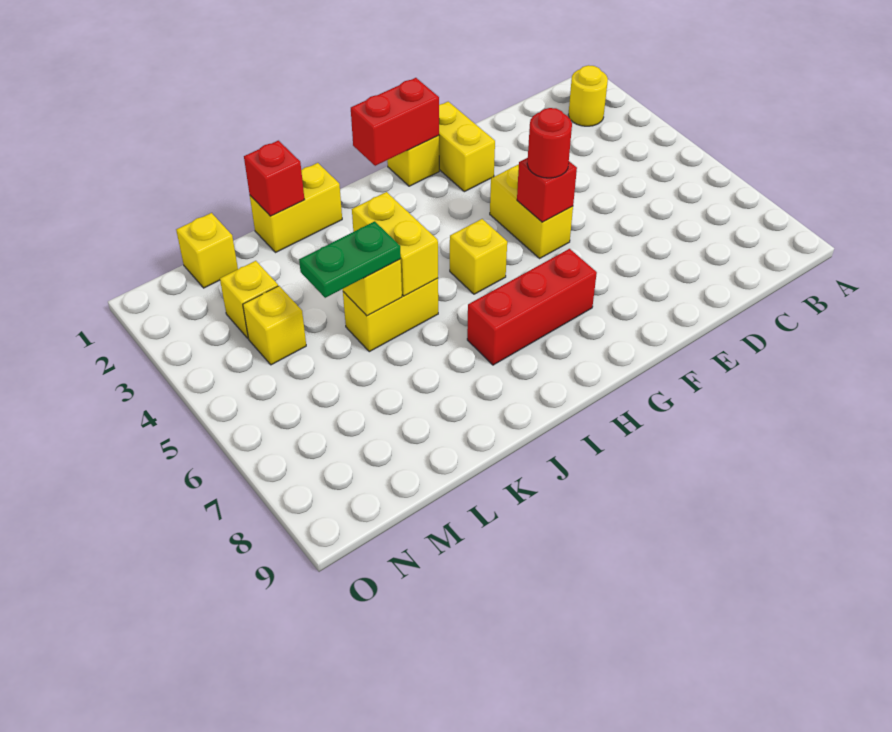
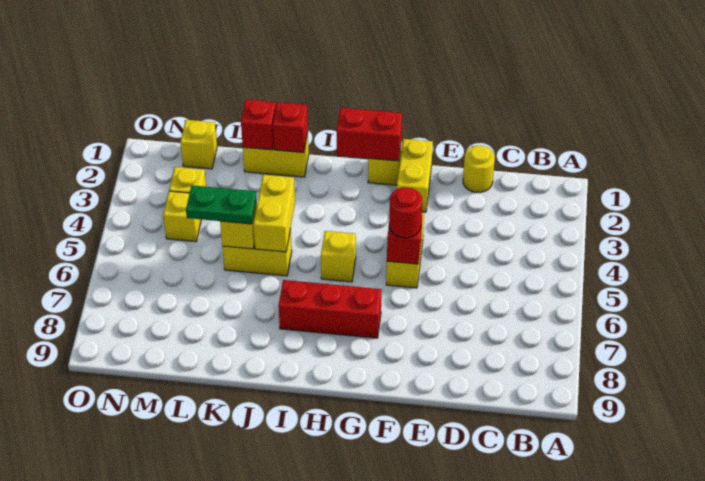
yellow round brick B2 level 1 -> yellow round brick D1 level 1
none -> red brick J1 level 2

